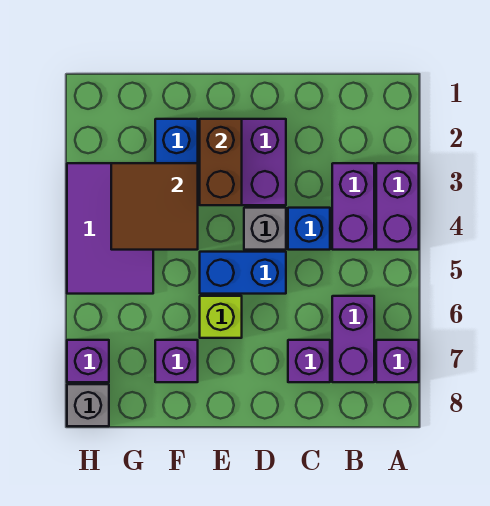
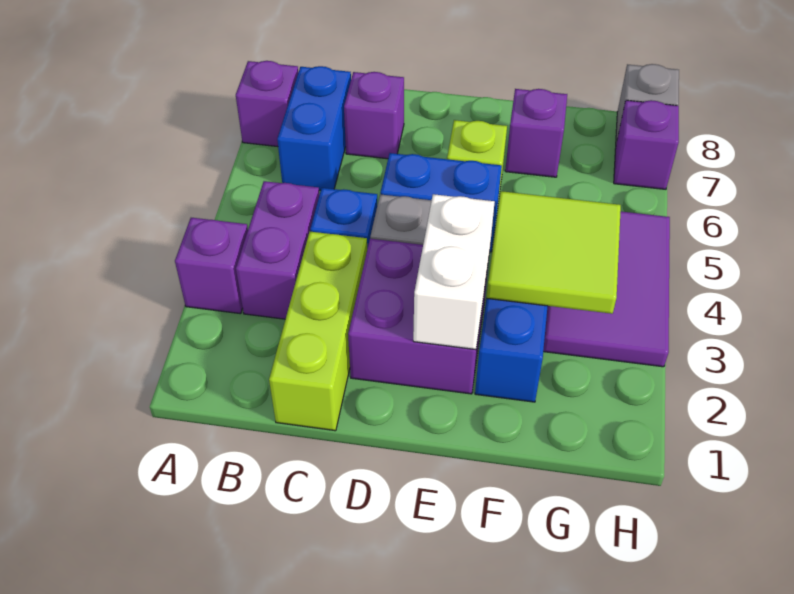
purple brick A3:A4 level 1 -> purple brick A3 level 1
purple brick B6:B7 level 1 -> blue brick B6:B7 level 1
none -> lime brick C1:C3 level 1
brown brick E2:E3 level 2 -> white brick E2:E3 level 2
brown tile F3:G4 level 2 -> lime tile F3:G4 level 2

